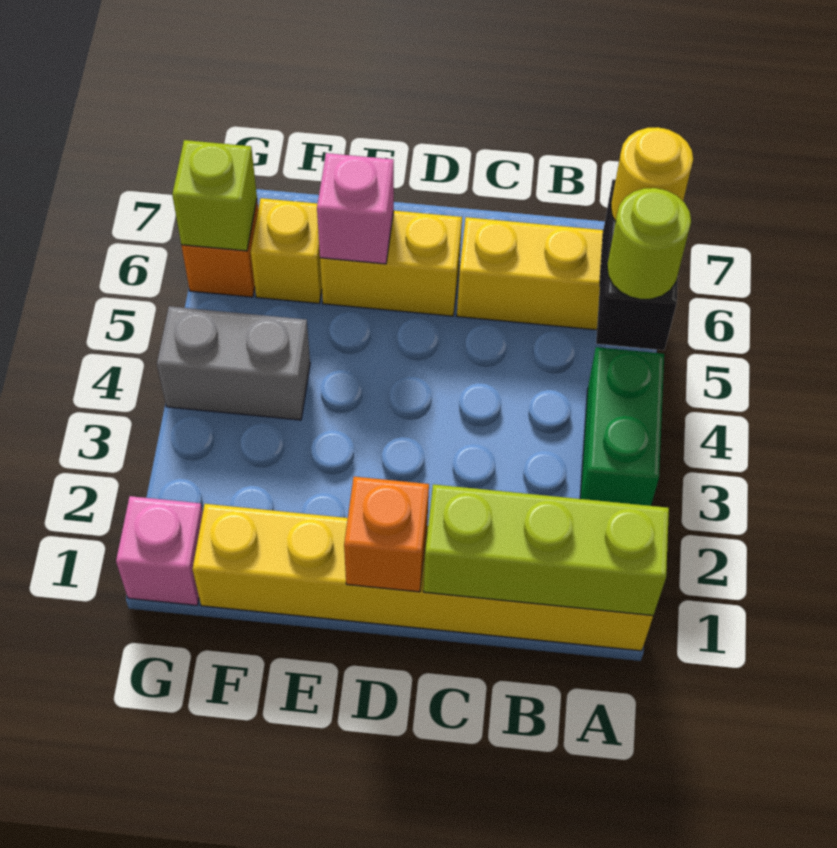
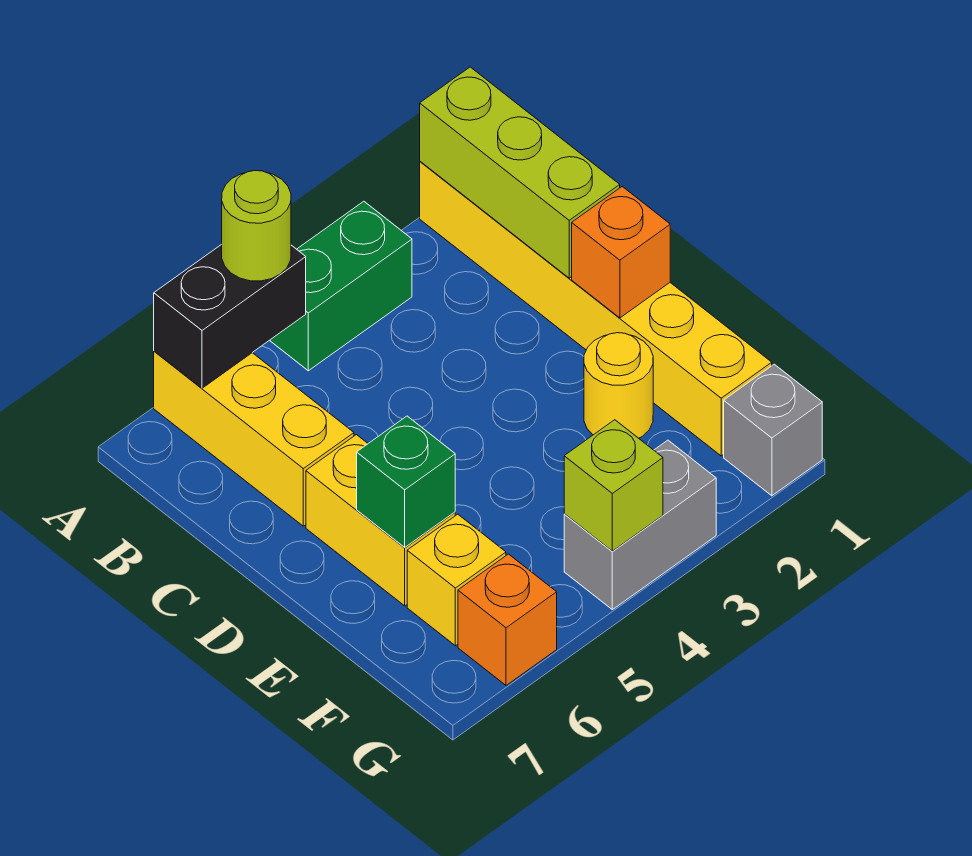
yellow round brick A6 level 3 -> yellow round brick E2 level 1
pink brick E6 level 2 -> green brick E6 level 2
grey brick F4:G4 level 1 -> grey brick G3:G4 level 1
pink brick G1 level 1 -> grey brick G1 level 1
lime brick G6 level 2 -> lime brick G4 level 2

